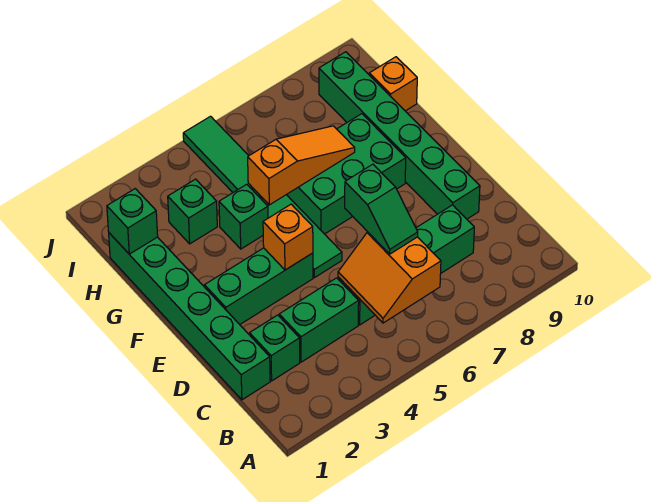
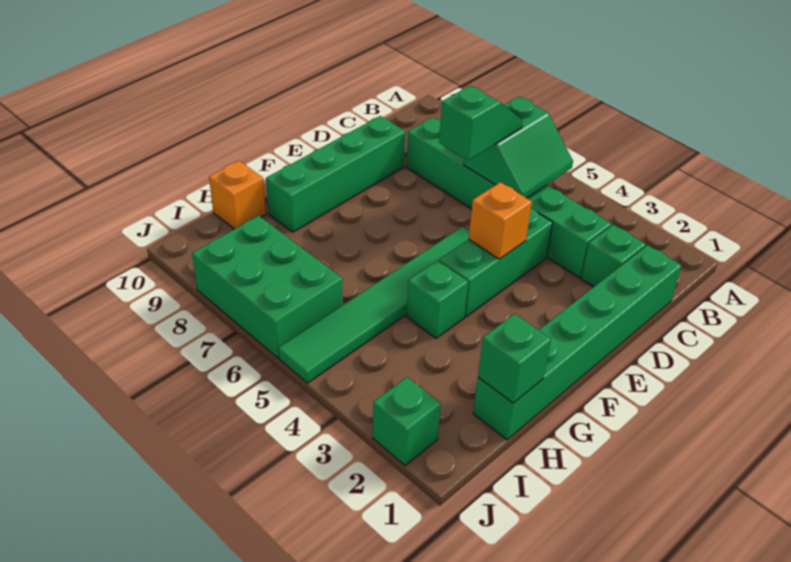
orange slope B5:C6 level 2 top 6 -> green slope B5:C6 level 2 top 6
green brick D9:I9 level 1 -> green brick D9:G9 level 1
green brick E2:E4 level 1 -> green brick D4:F4 level 1
green brick F6:G8 level 1 -> green brick I6:J8 level 1
orange slope G5:G7 level 2 top 5 -> none
green brick H3 level 1 -> green brick J2 level 1

